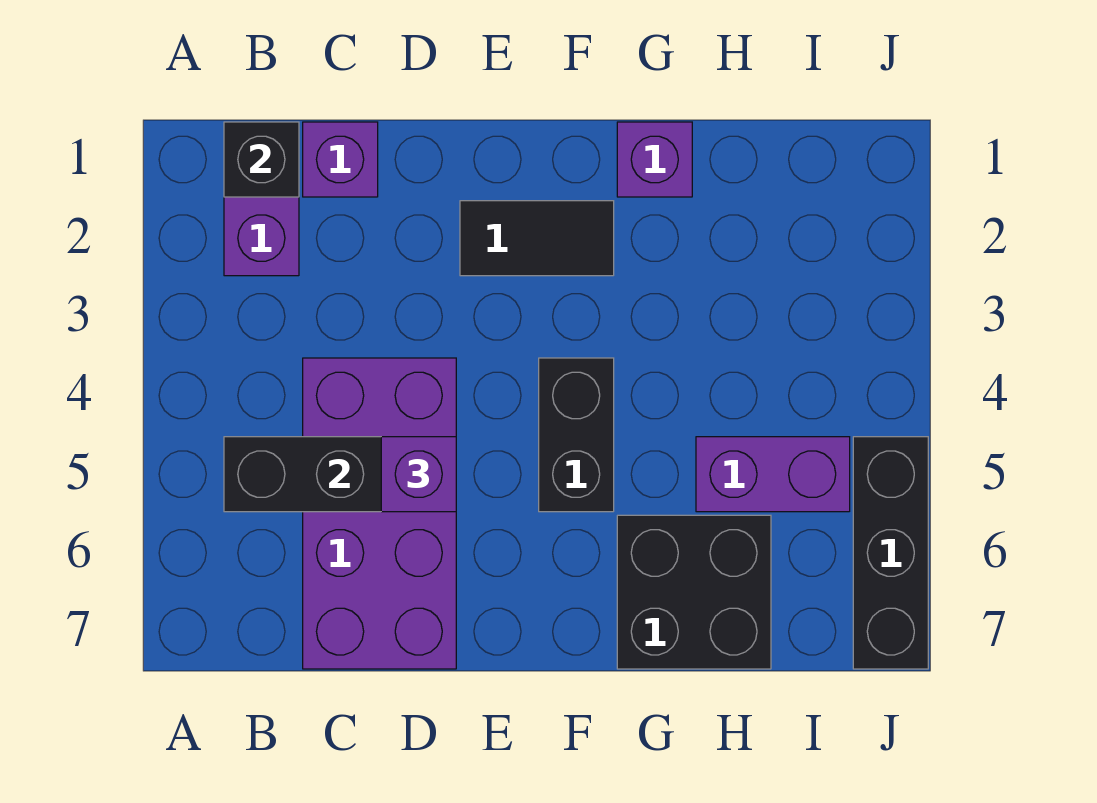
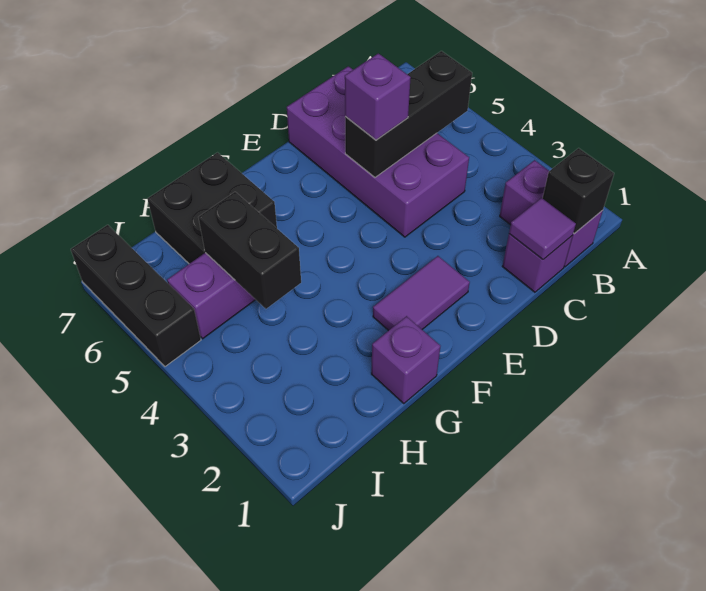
none -> purple tile C1 level 2
black tile E2:F2 level 1 -> purple tile E2:F2 level 1
black brick F4:F5 level 1 -> black brick H4:H5 level 2

